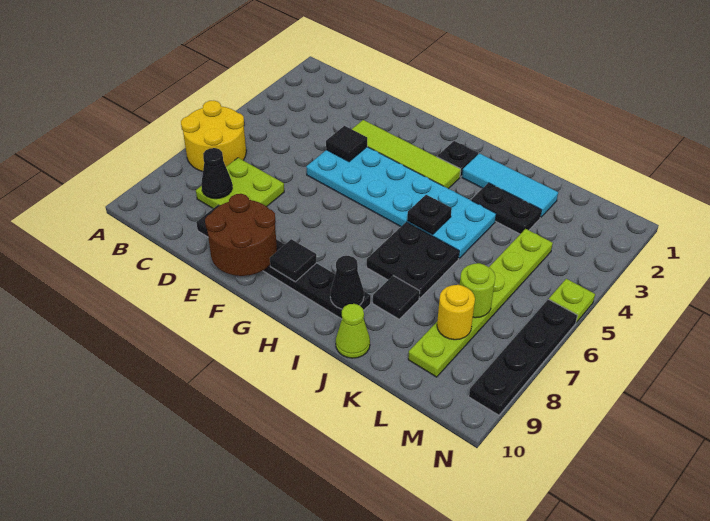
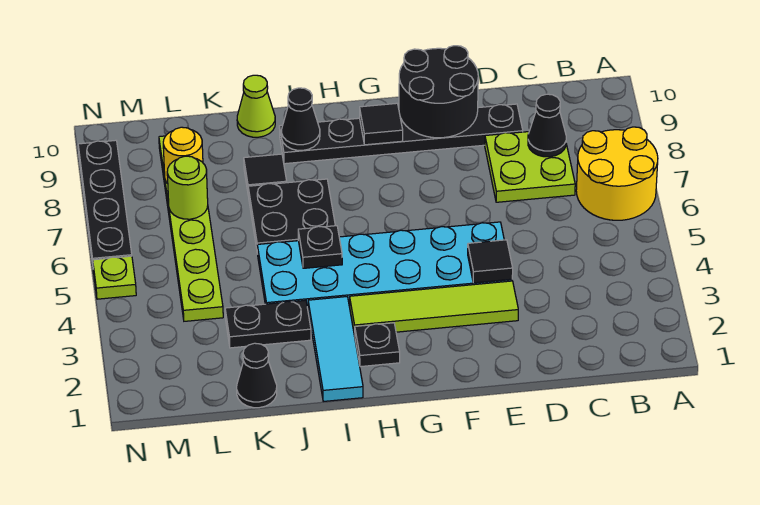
brown round brick E9:F10 level 2 -> black round brick E9:F10 level 2
cyan tile I2:K2 level 1 -> cyan tile I1:I3 level 1
none -> black cone K1 level 1

